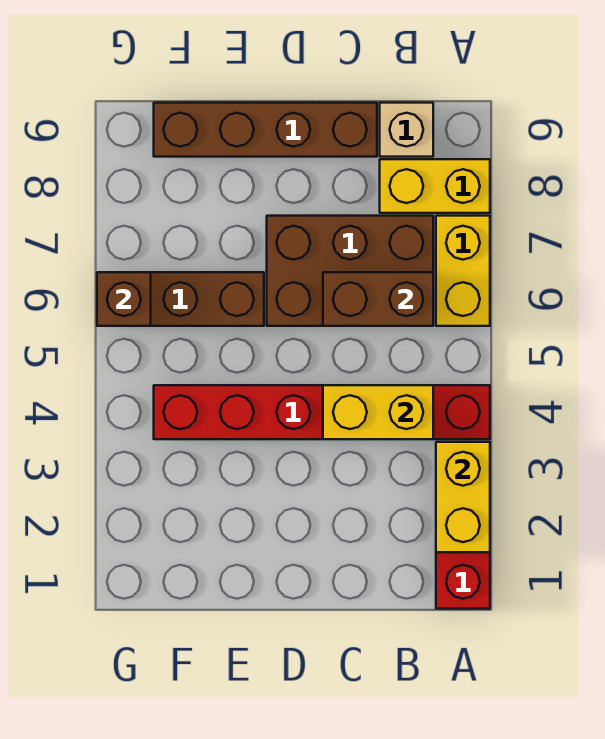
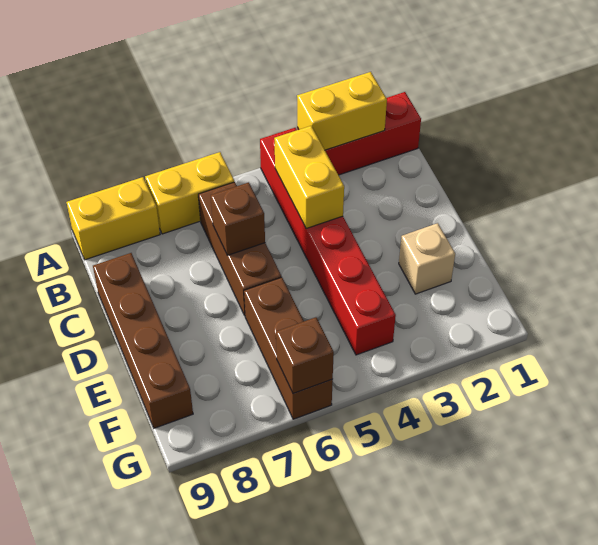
yellow brick A8:B8 level 1 -> yellow brick A8:A9 level 1
brown brick B6:D7 level 1 -> brown brick B6:D6 level 1
brown brick B6:C6 level 2 -> brown brick C6 level 2
tan brick B9 level 1 -> tan brick E2 level 1

